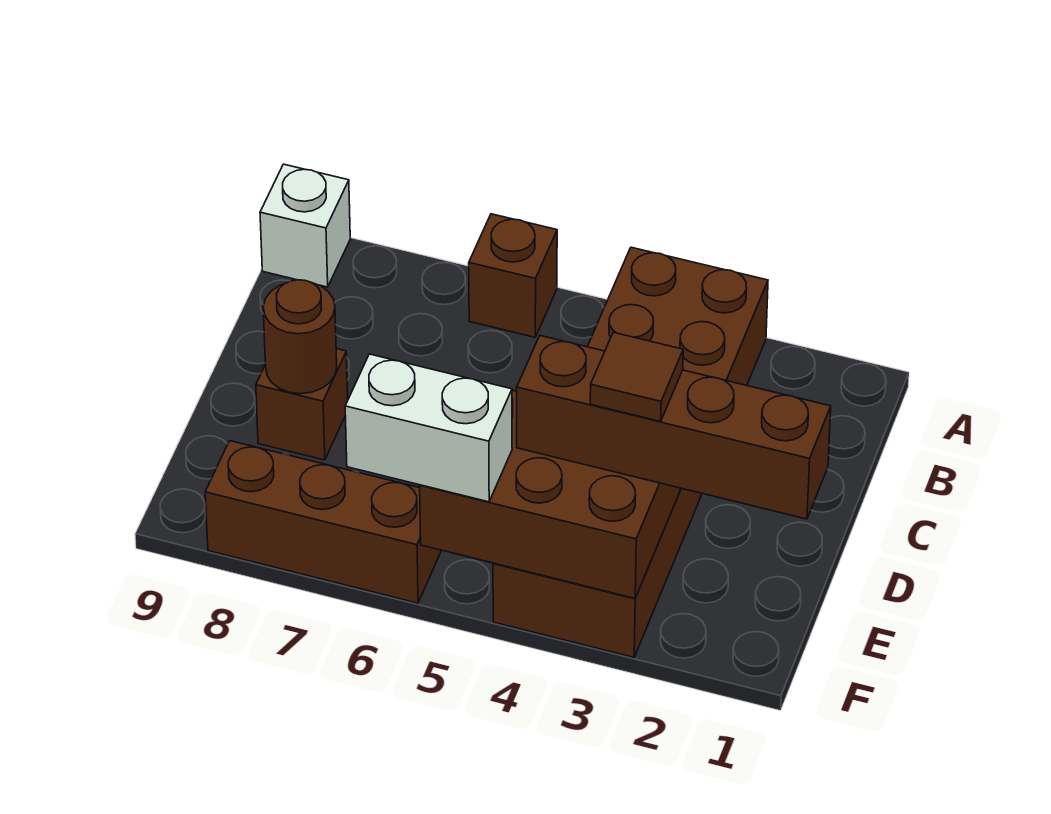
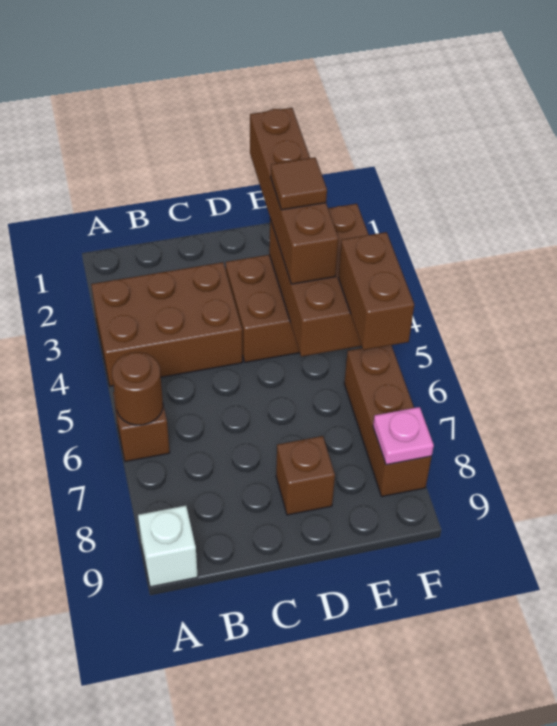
brown round brick D8 level 2 -> brown round brick A6 level 2
white brick F5:F6 level 3 -> brown brick F5:F6 level 3
none -> pink plate F8 level 2

